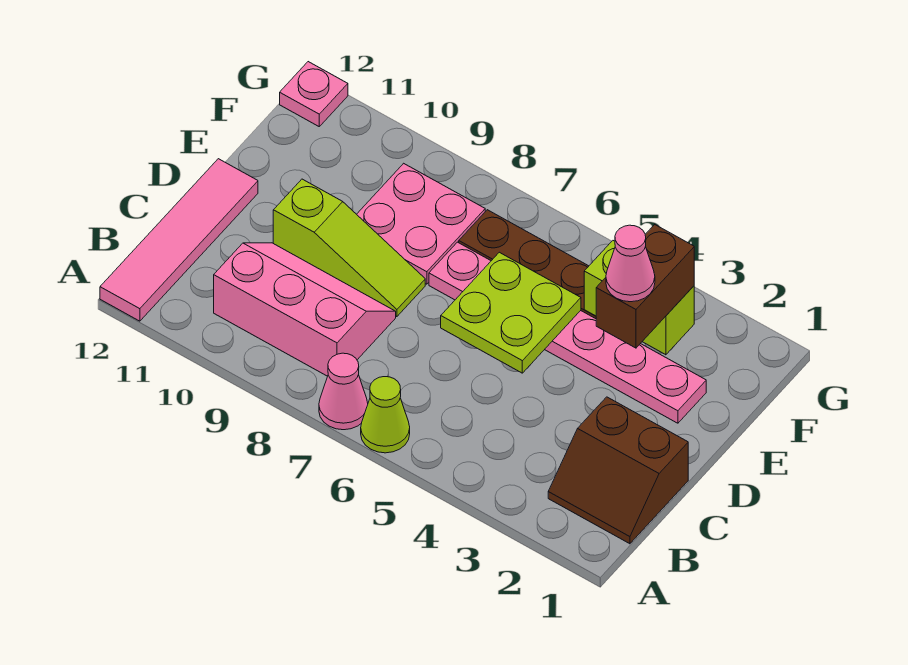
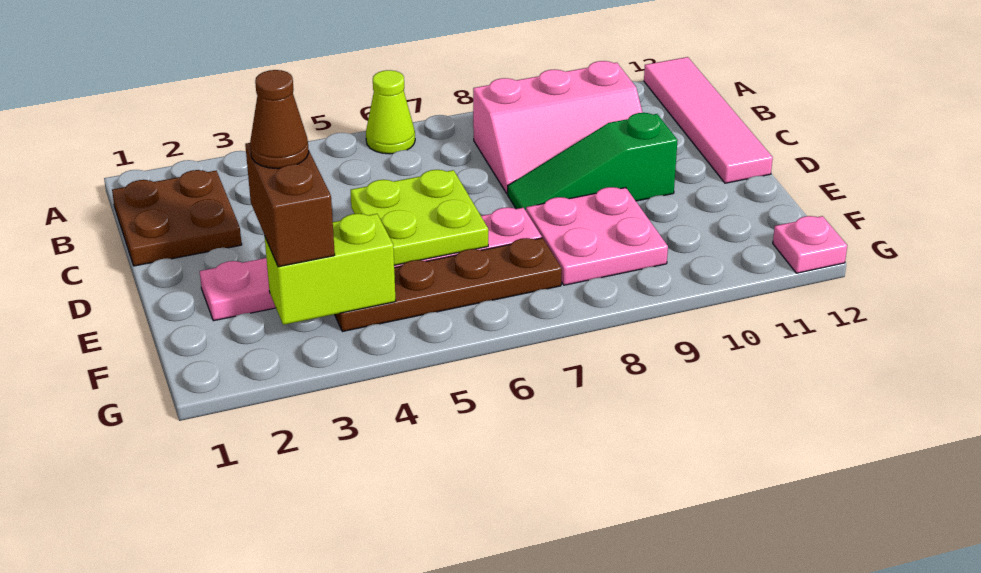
pink cone A7 level 1 -> none
brown slope B1:C2 level 1 top C -> brown plate B1:C2 level 1
lime slope D8:D10 level 1 top 10 -> green slope D8:D10 level 1 top 10
pink cone E3 level 4 -> brown cone E3 level 4

